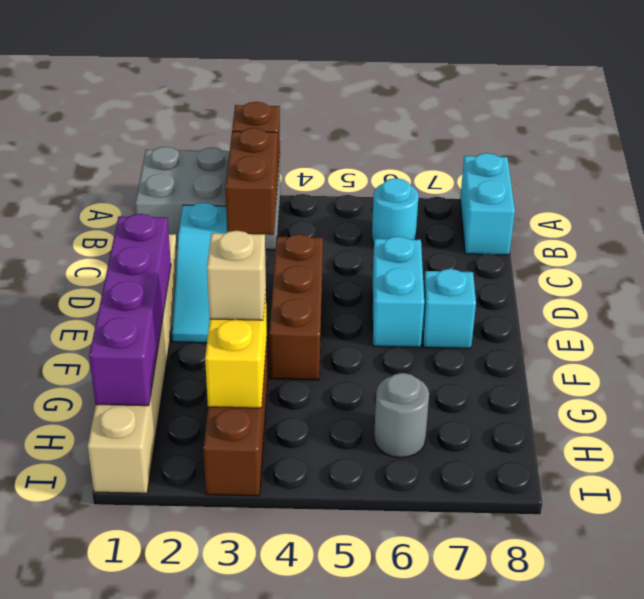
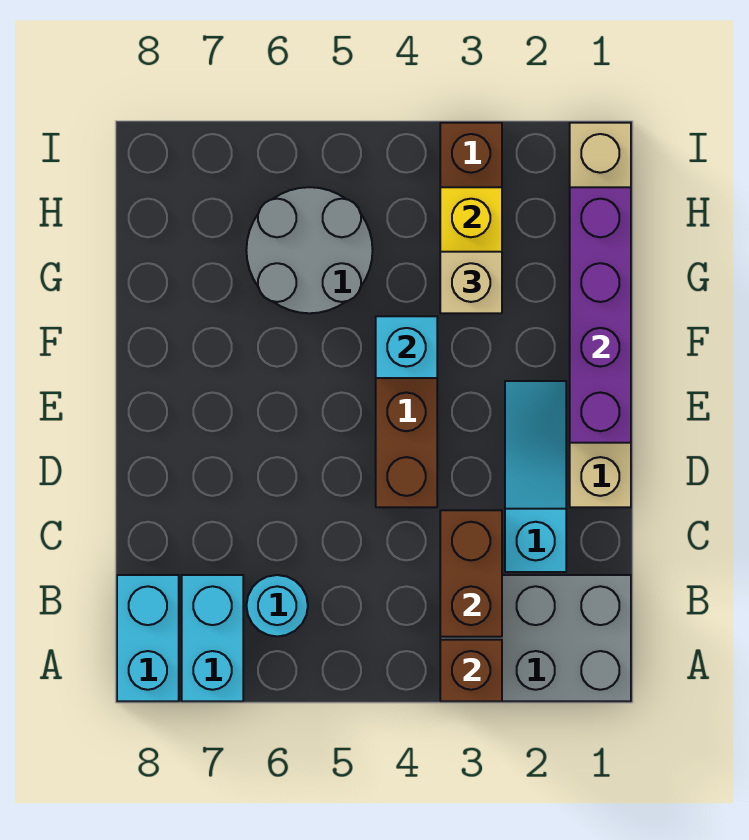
cyan brick D6:E6 level 1 -> cyan brick A7:B7 level 1
cyan brick E7 level 1 -> cyan brick F4 level 2
grey round brick H6 level 1 -> grey round brick G5:H6 level 1

